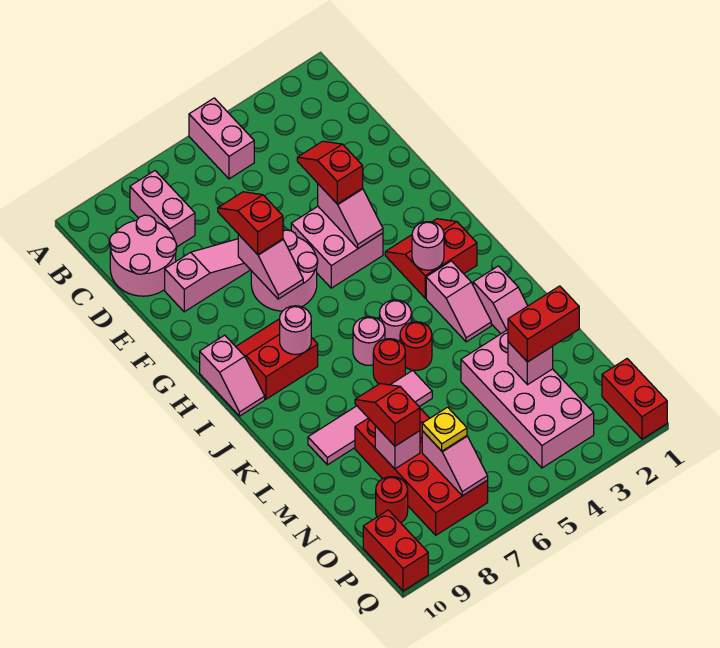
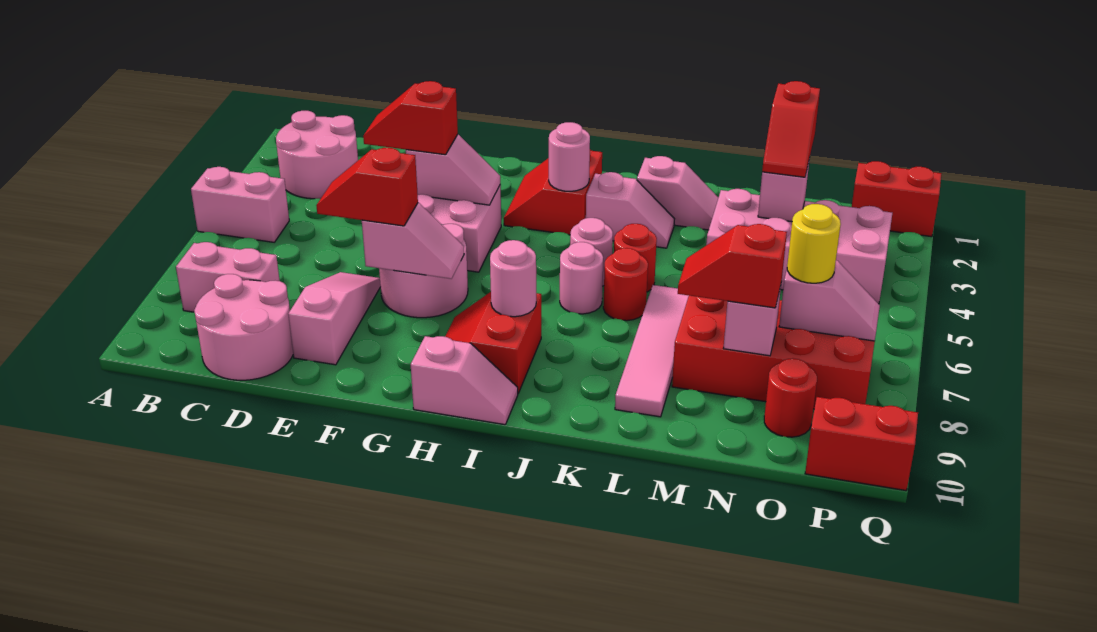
none -> pink round brick B2:C3 level 1
red brick N2:N3 level 3 -> red slope N2:N3 level 3 top 2
yellow plate O7 level 3 -> yellow round brick O7 level 3

